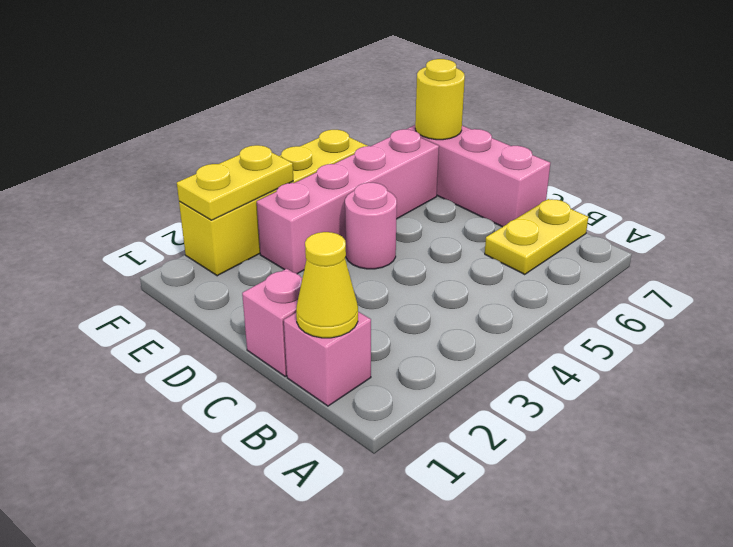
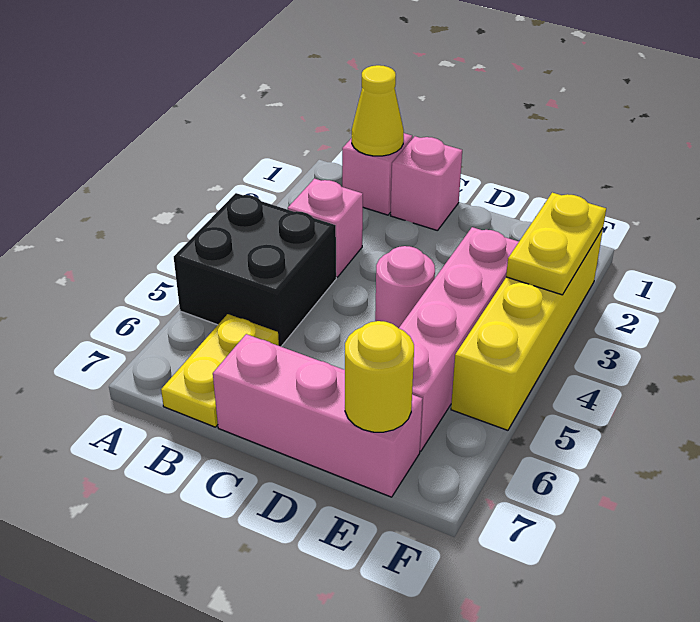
none -> black brick A4:B5 level 1
none -> pink brick B3 level 1

